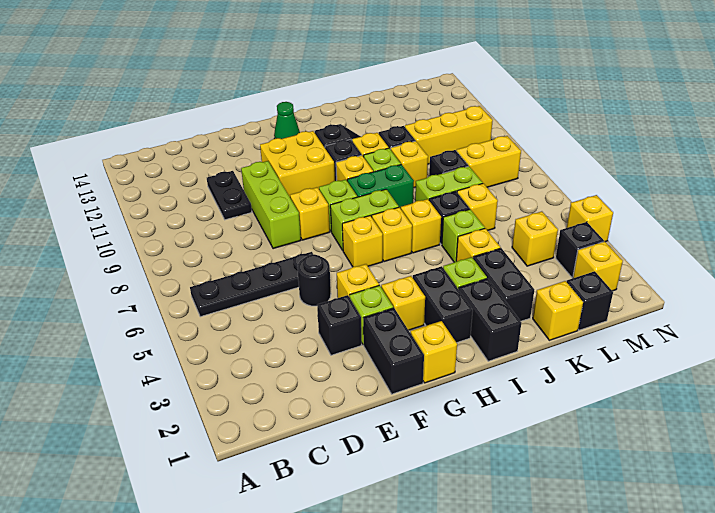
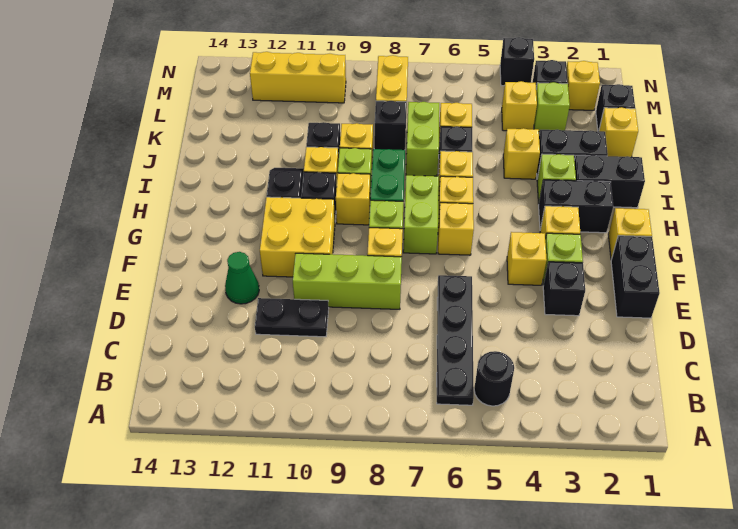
black round brick E5 level 1 -> black round brick B5 level 1
black brick F1:F2 level 1 -> black brick E1:F1 level 1
green cone G13 level 1 -> green cone E12 level 1
lime brick J5 level 1 -> lime brick L3 level 1
yellow brick K10:M10 level 1 -> yellow brick M10:M12 level 1
yellow brick N4 level 1 -> black brick N4 level 1

